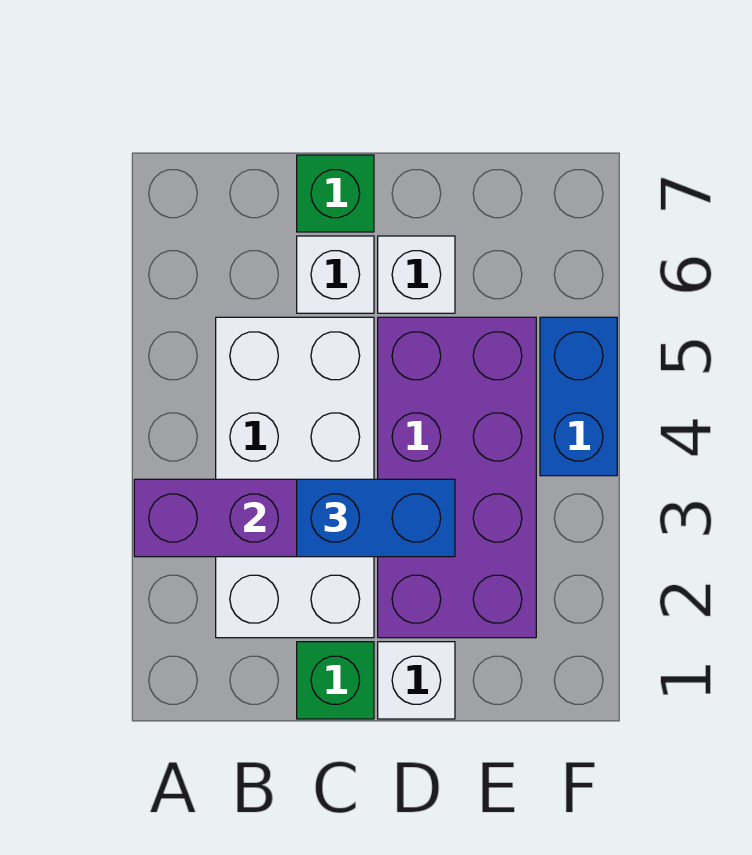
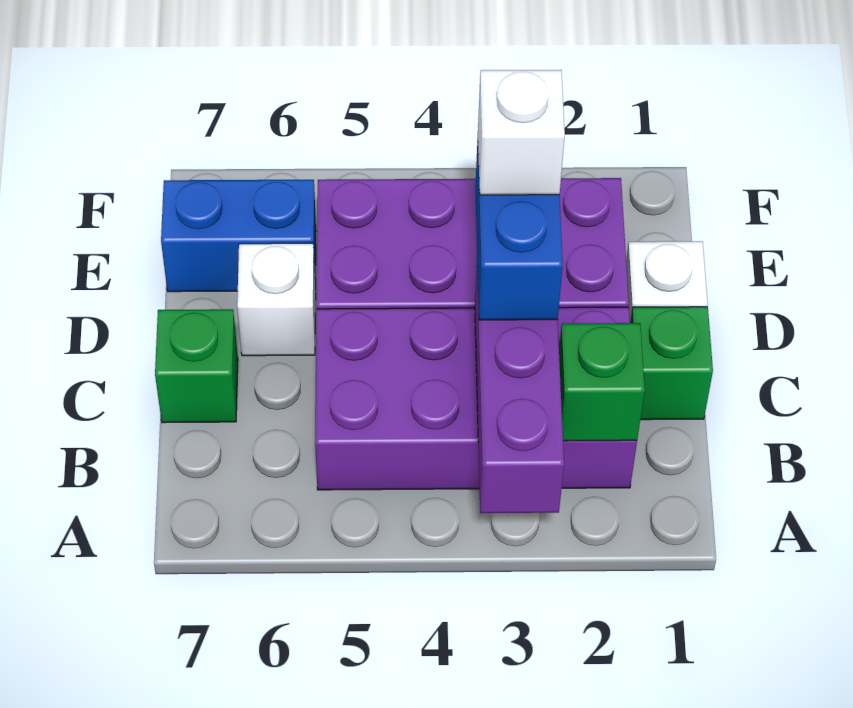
white brick B2:C5 level 1 -> purple brick B2:C5 level 1
none -> green brick B2 level 2
white brick C6 level 1 -> white brick D3 level 4
blue brick F4:F5 level 1 -> blue brick E6:E7 level 1

